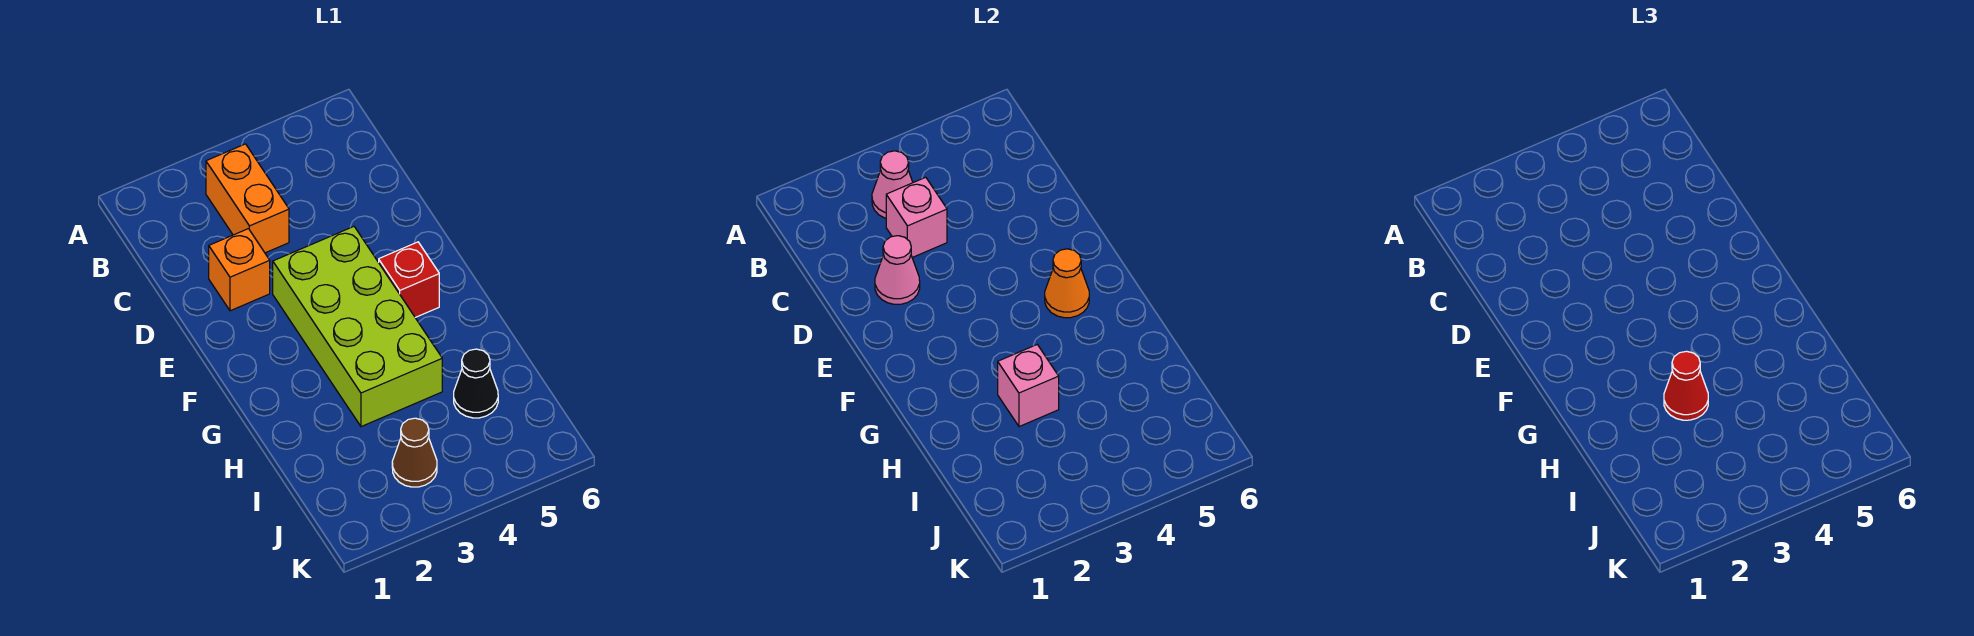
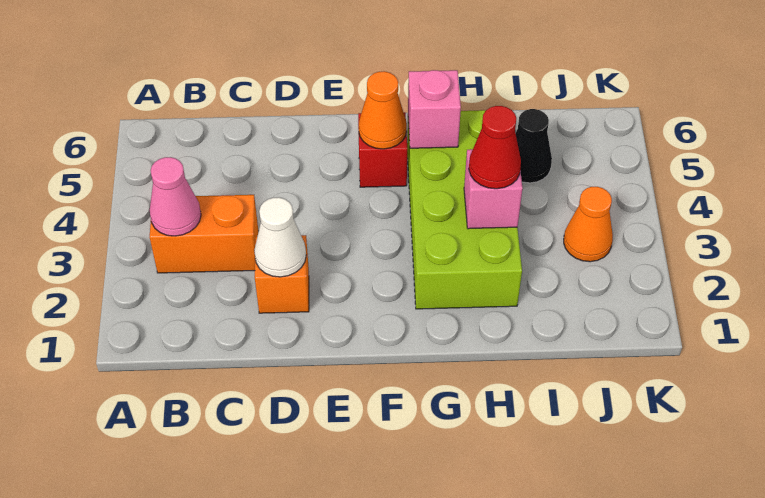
pink brick C3 level 2 -> pink brick G5 level 2
pink cone D2 level 2 -> white cone D2 level 2
lime brick E3:H4 level 1 -> lime brick G2:H5 level 1
brown cone J3 level 1 -> orange cone J3 level 1

